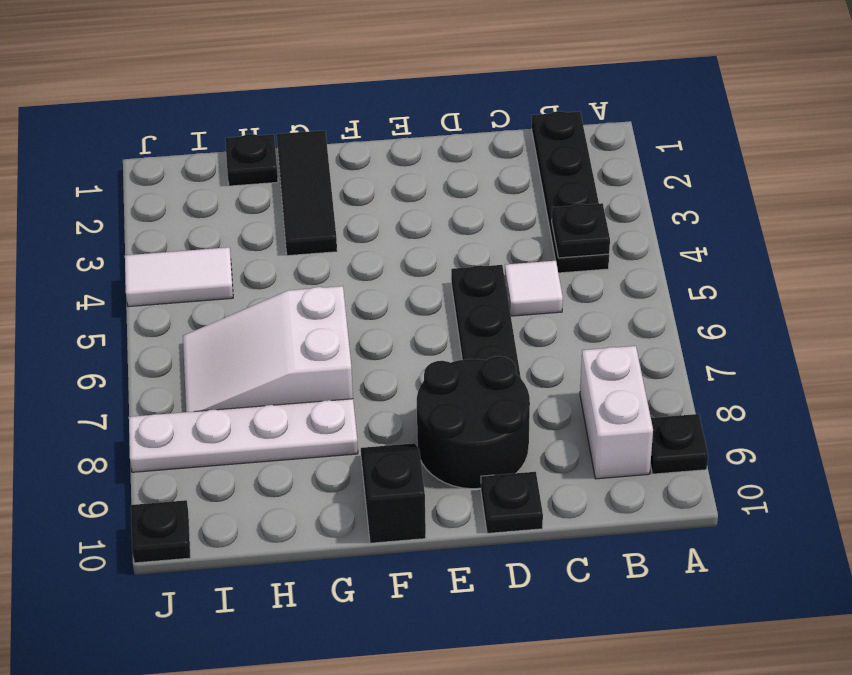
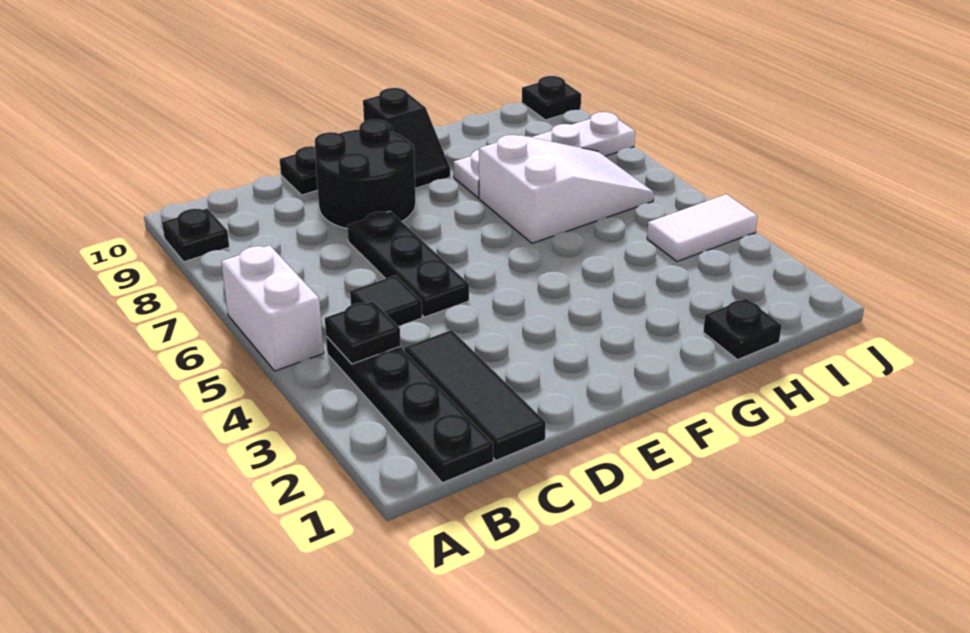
white brick B8:B9 level 1 -> white brick A5:A6 level 1
white tile C5 level 1 -> black tile C5 level 1
black tile G1:G3 level 1 -> black tile C1:C3 level 1

